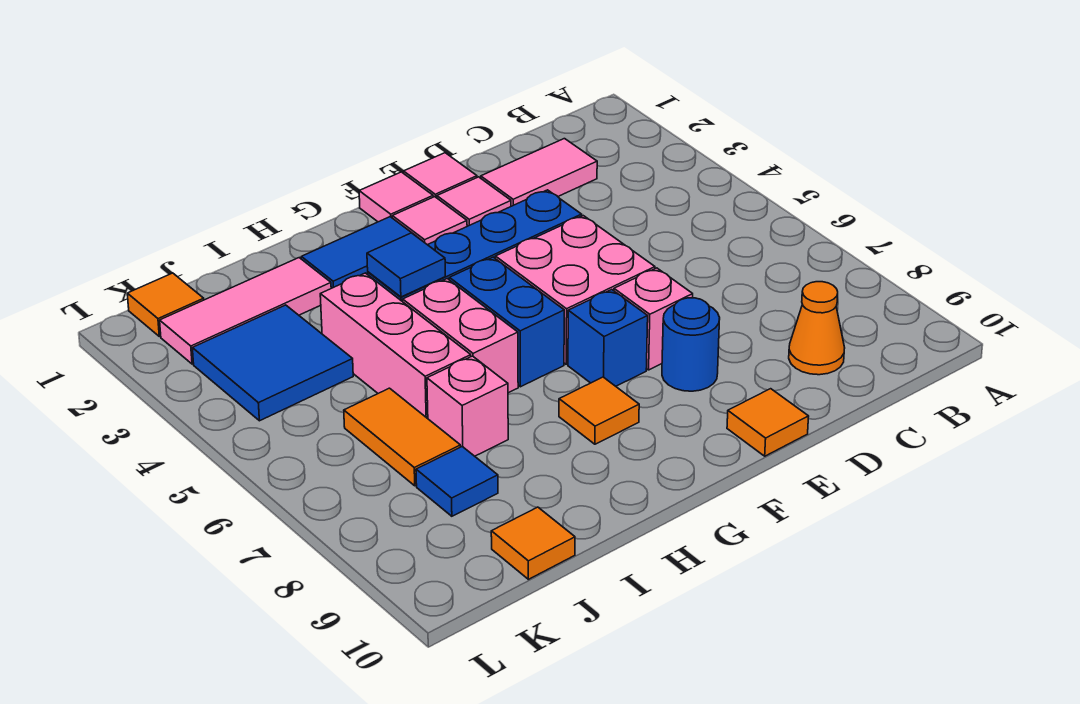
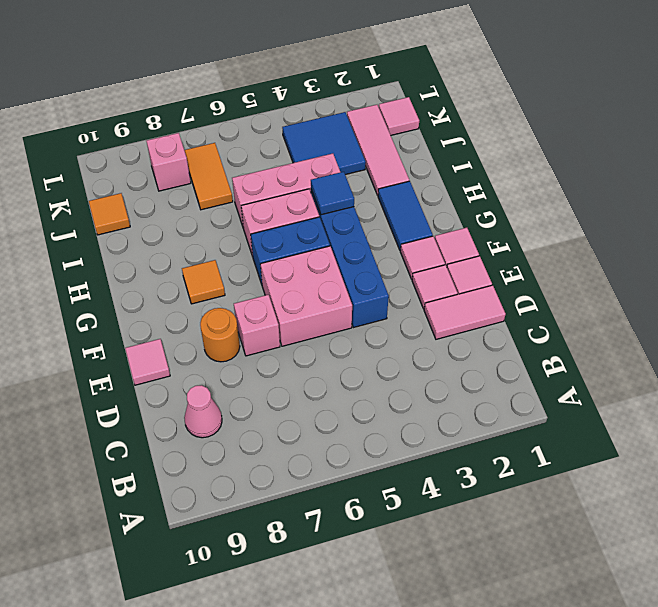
pink tile C2:D2 level 1 -> pink tile D1:D2 level 1
orange cone C9 level 1 -> pink cone C9 level 1
blue round brick E8 level 1 -> orange round brick E8 level 1
orange tile E10 level 1 -> pink tile E10 level 1
blue brick F7 level 1 -> none
pink brick I7 level 1 -> pink brick K8 level 1
orange tile J6:J7 level 1 -> orange tile J7:K7 level 1
blue tile J8 level 1 -> none
orange tile K1 level 1 -> pink tile K1 level 1

